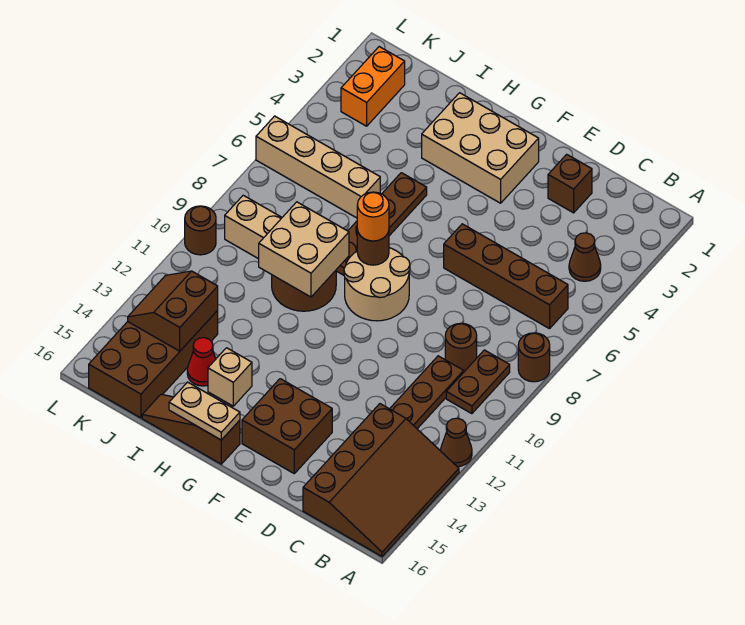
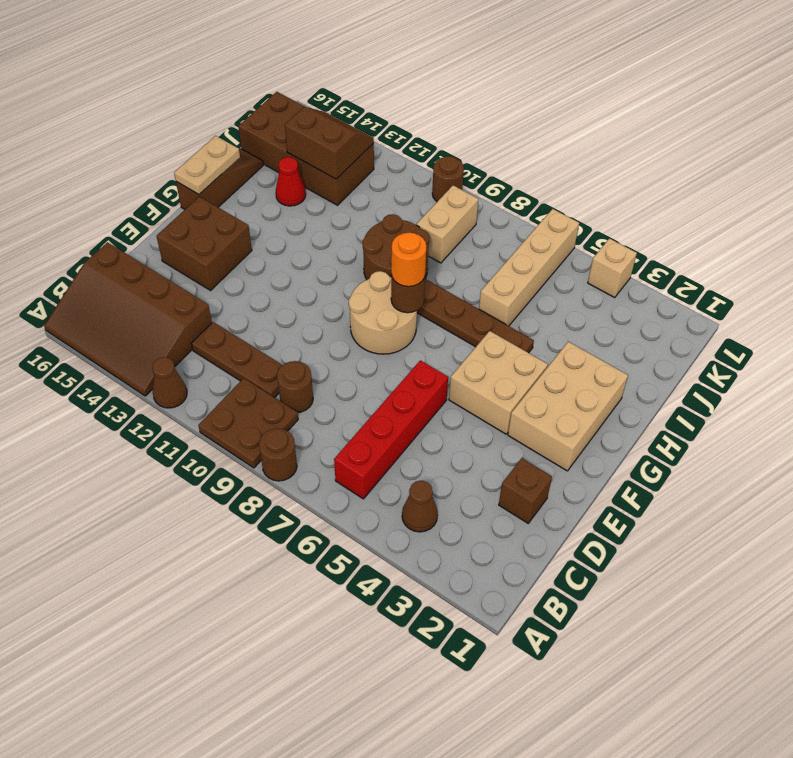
brown brick B6:E6 level 1 -> red brick B6:E6 level 1
brown plate B9:B10 level 1 -> brown plate A9:B10 level 1
tan brick H9:I10 level 2 -> tan brick F4:G5 level 1
tan brick H14 level 1 -> tan brick L4 level 1
orange brick K2:K3 level 1 -> none

